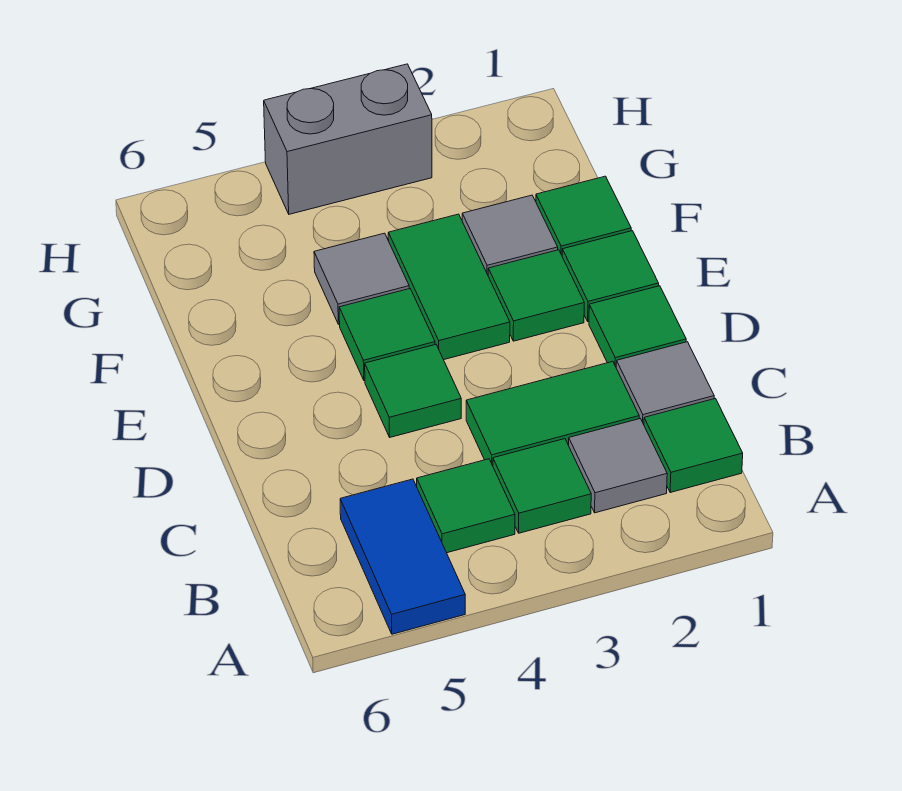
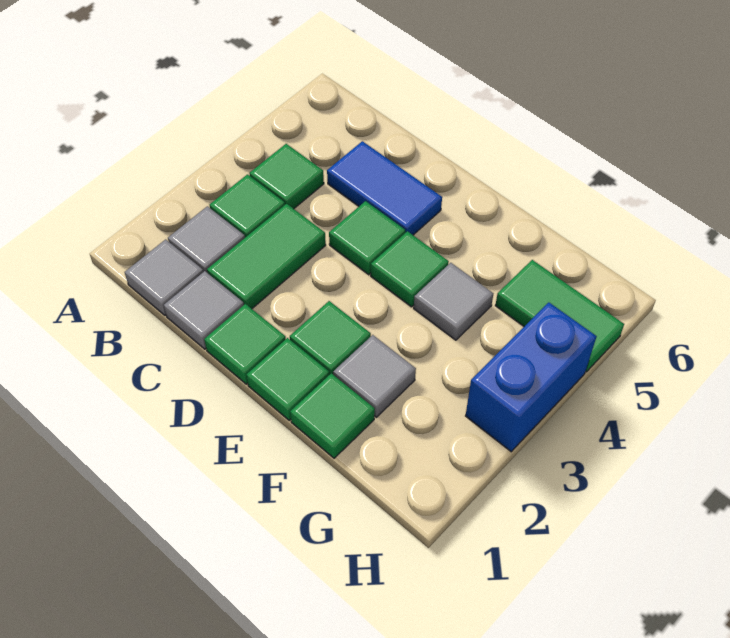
blue tile A5:B5 level 1 -> blue tile C5:D5 level 1
green tile B1 level 1 -> grey tile B1 level 1
green tile E3:F3 level 1 -> green tile G5:H5 level 1
grey brick H3:H4 level 1 -> blue brick H3:H4 level 1

